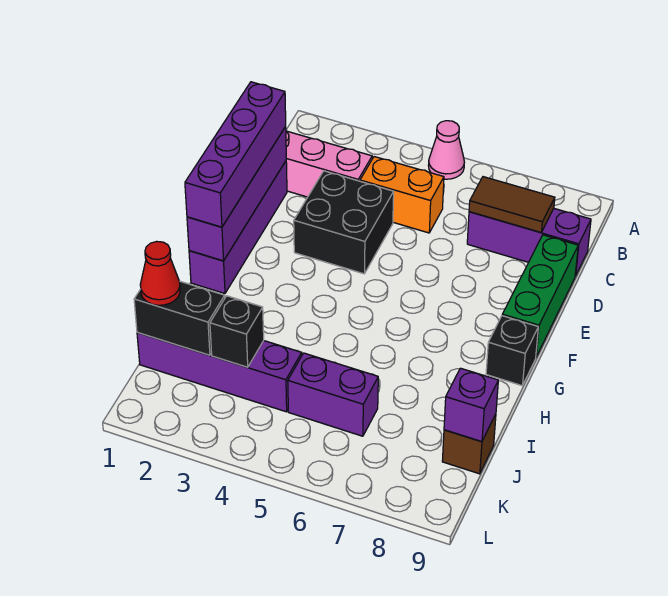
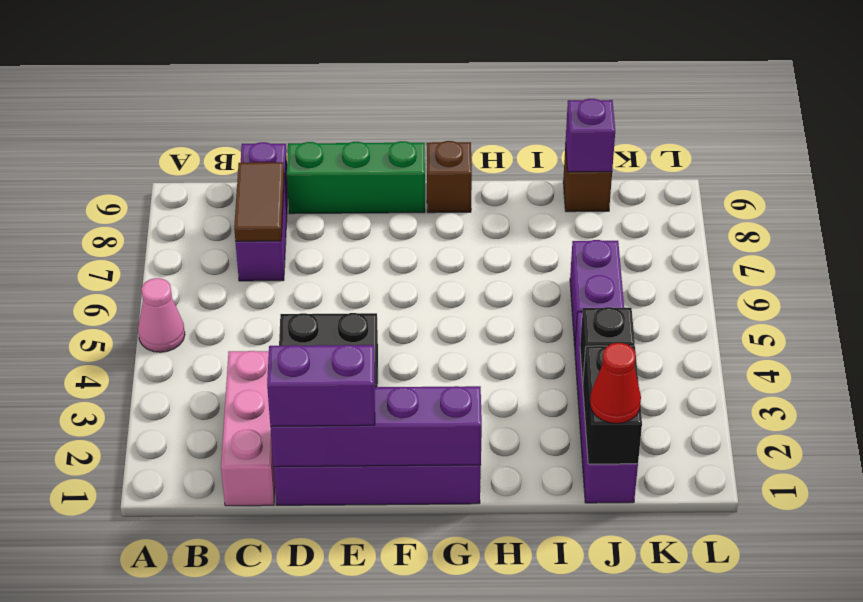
orange brick C4:C5 level 1 -> none
purple brick D1:G1 level 3 -> purple brick D1:E1 level 3
black brick G9 level 1 -> brown brick G9 level 1

